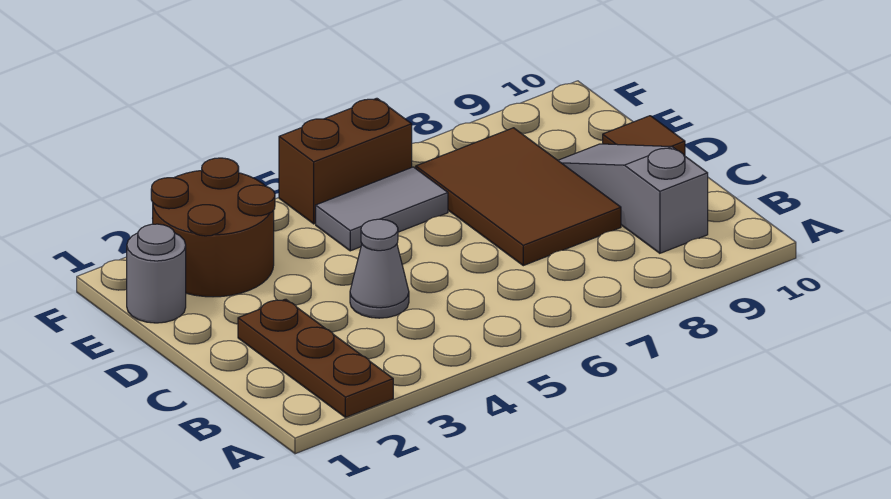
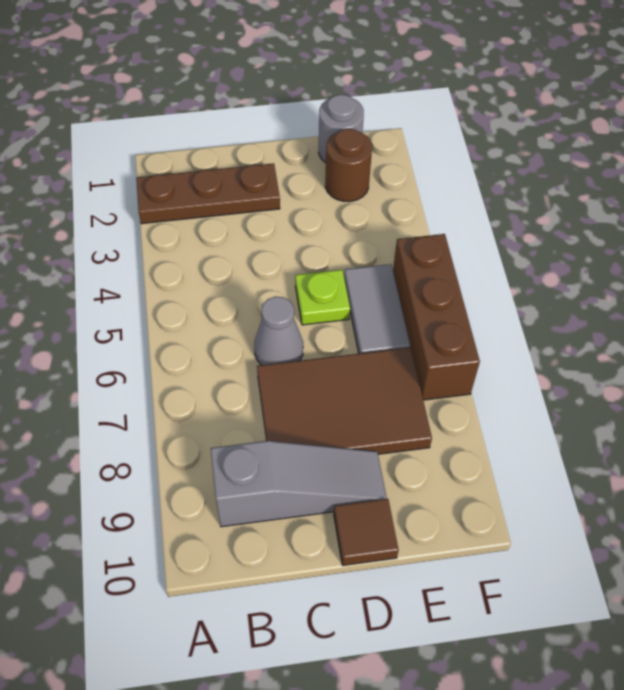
grey cone C4 level 1 -> grey cone C6 level 1
none -> lime plate D5 level 1
brown round brick E2:F3 level 1 -> brown round brick E2 level 1
brown brick F5:F6 level 1 -> brown brick F5:F7 level 1

